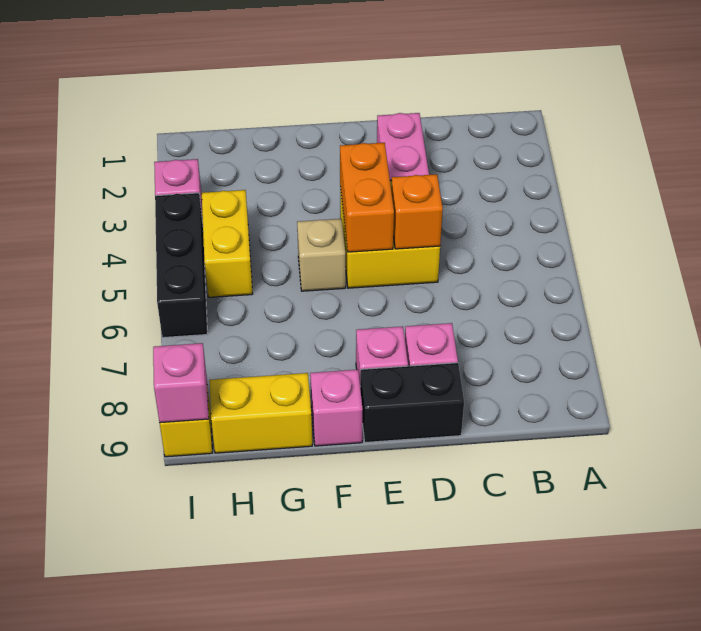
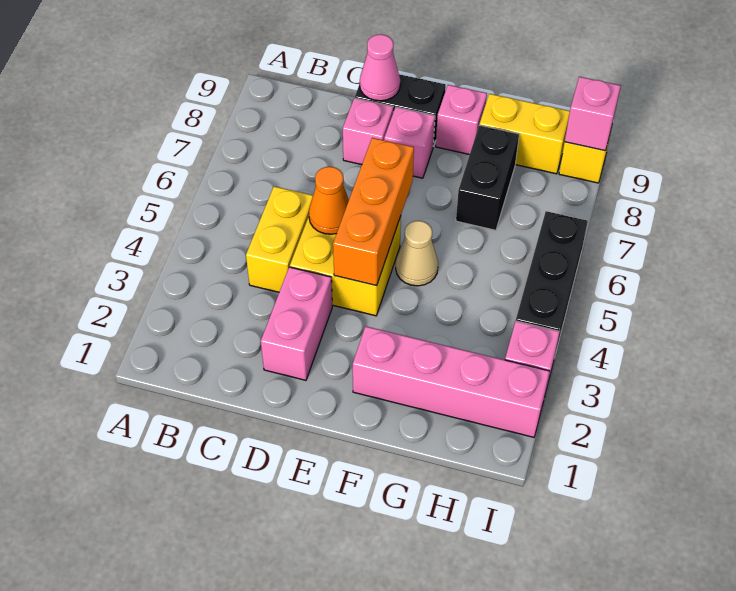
orange brick D5 level 2 -> orange cone D5 level 2
none -> pink cone D9 level 2
orange brick E4:E5 level 2 -> orange brick E4:E6 level 2
none -> pink brick F2:I2 level 1
tan brick F5 level 1 -> tan cone F5 level 1
none -> black brick G7:G8 level 1
yellow brick H4:H5 level 1 -> yellow brick C4:C5 level 1

